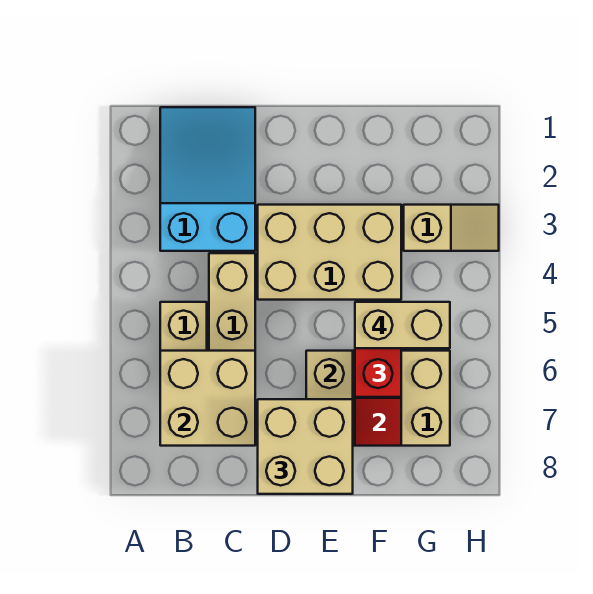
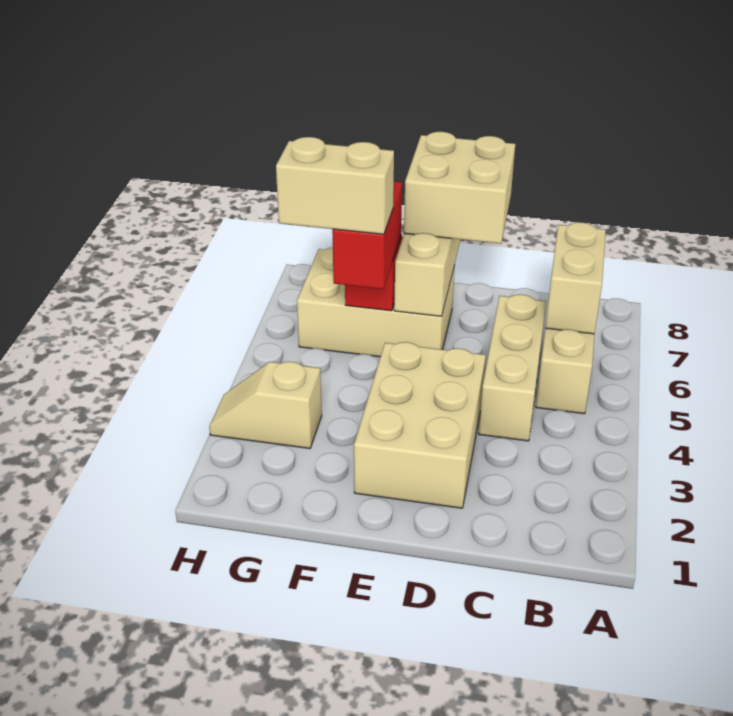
cyan slope B1:C3 level 1 top 3 -> none
tan brick B6:C7 level 2 -> tan brick B6:B7 level 2
tan brick D3:F4 level 1 -> tan brick D2:E4 level 1

